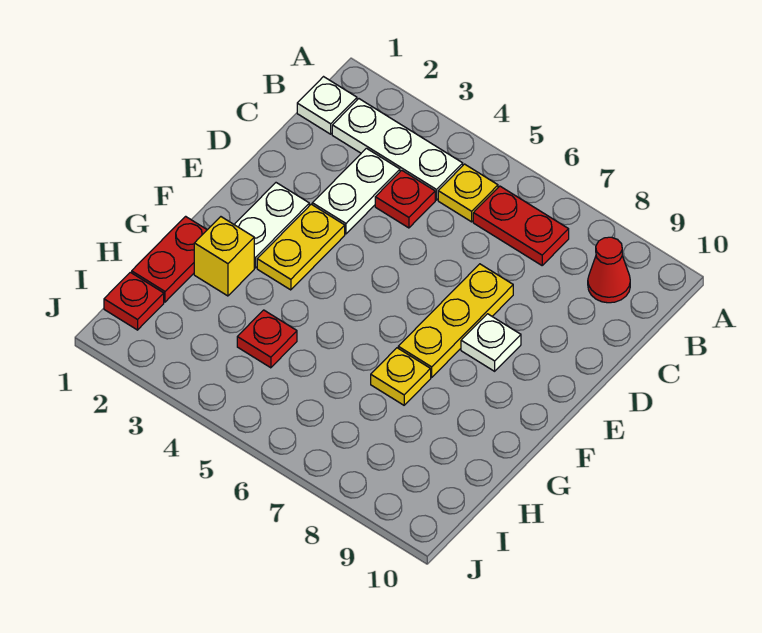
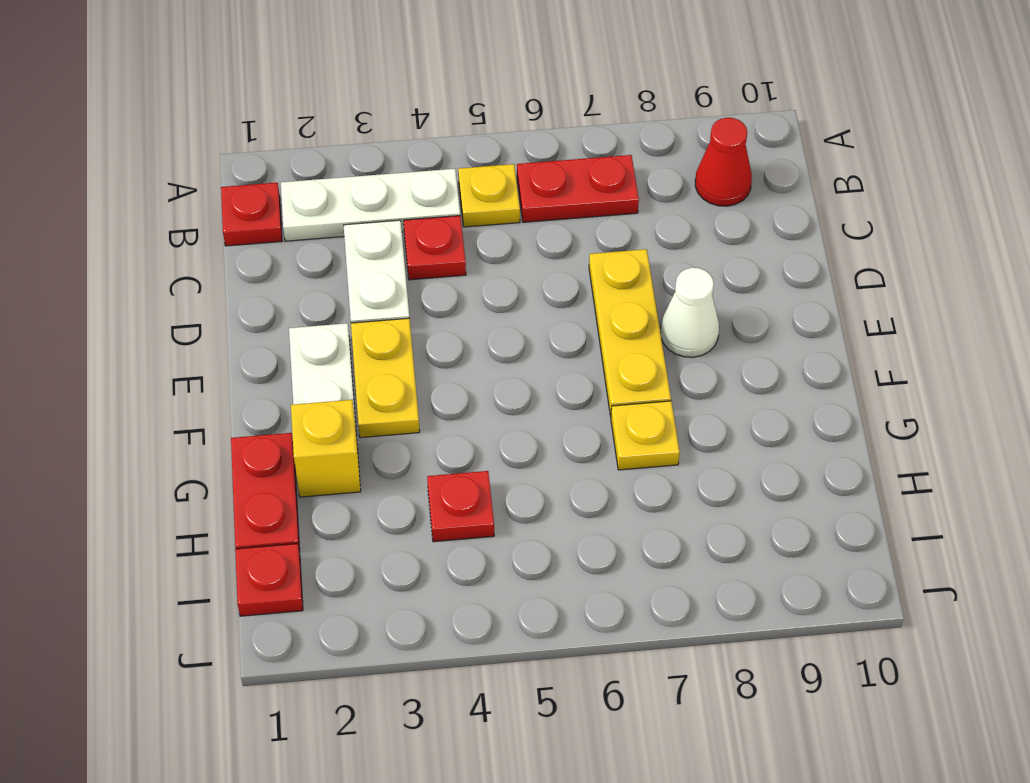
white plate B1 level 1 -> red plate B1 level 1
white plate E8 level 1 -> white cone E8 level 1

